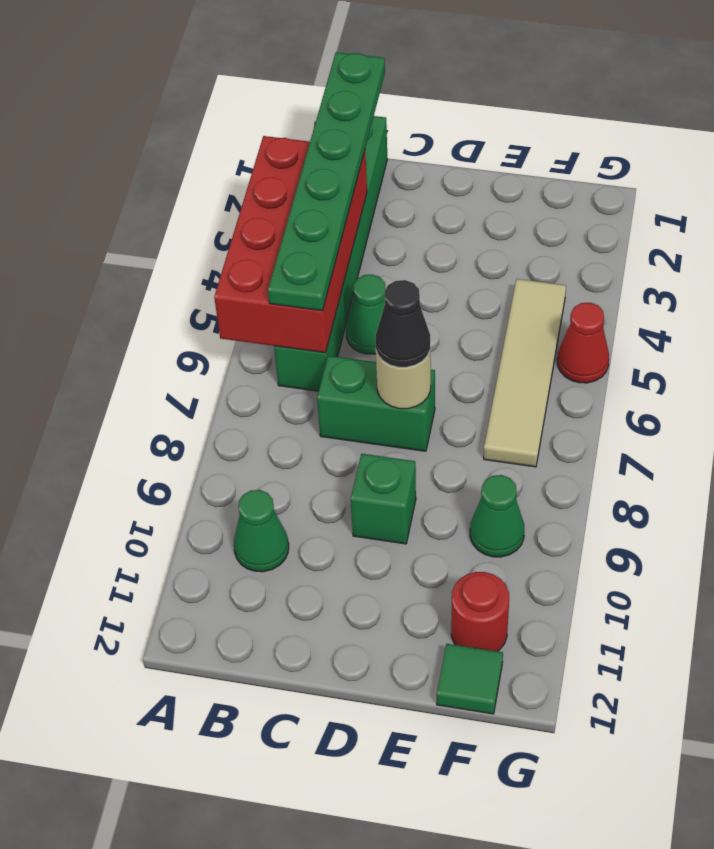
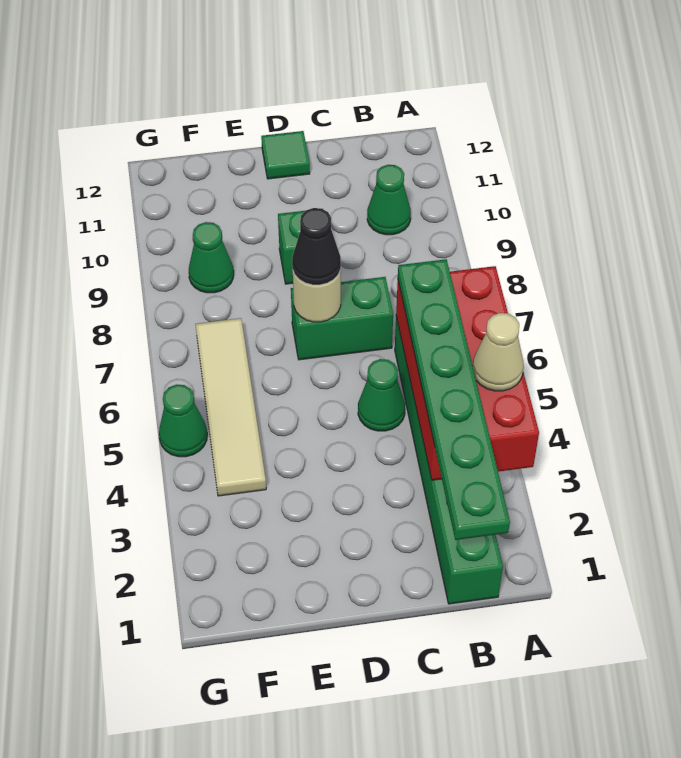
none -> tan cone A4 level 3
red round brick F11 level 1 -> none
green tile F12 level 1 -> green tile D12 level 1
red cone G5 level 1 -> green cone G5 level 1

